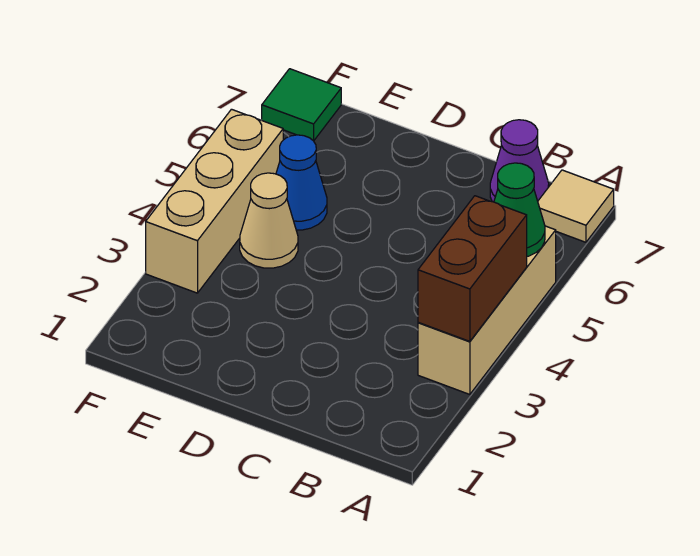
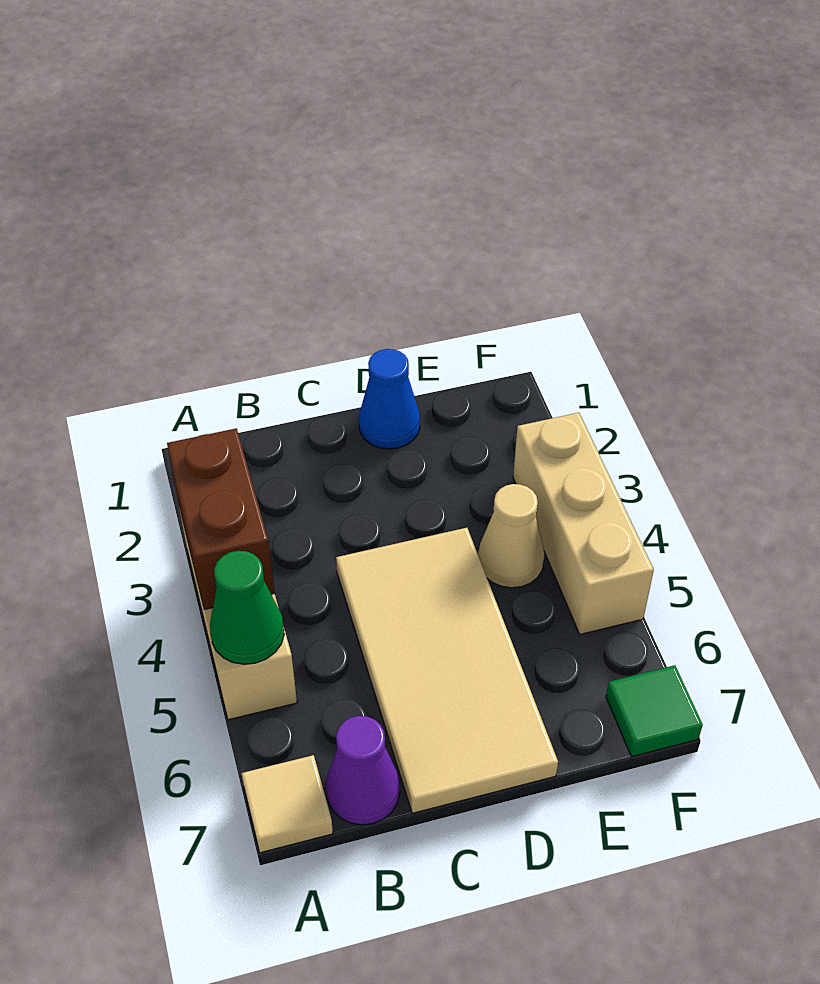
none -> tan tile C4:D7 level 1
blue cone E5 level 1 -> blue cone D1 level 1

